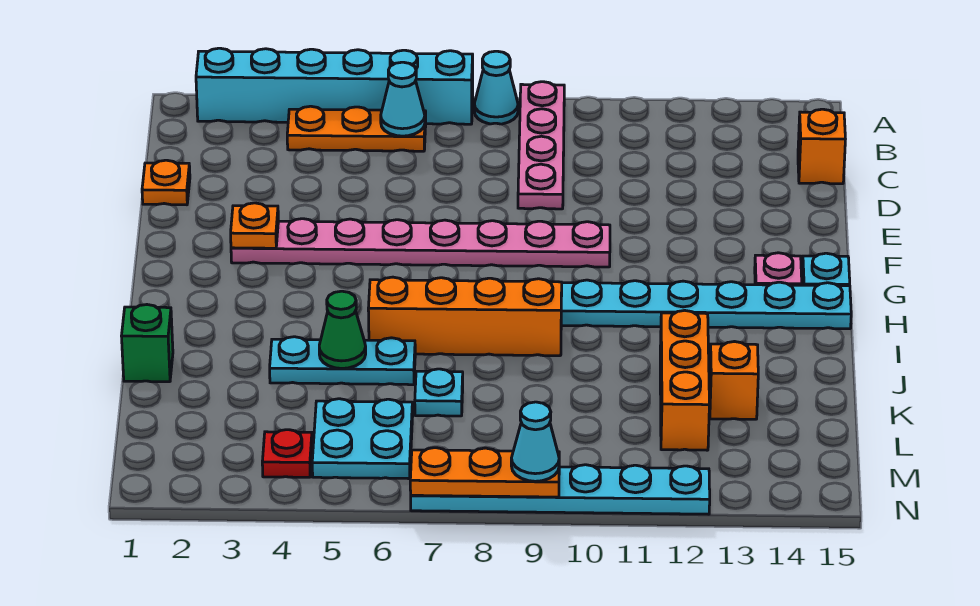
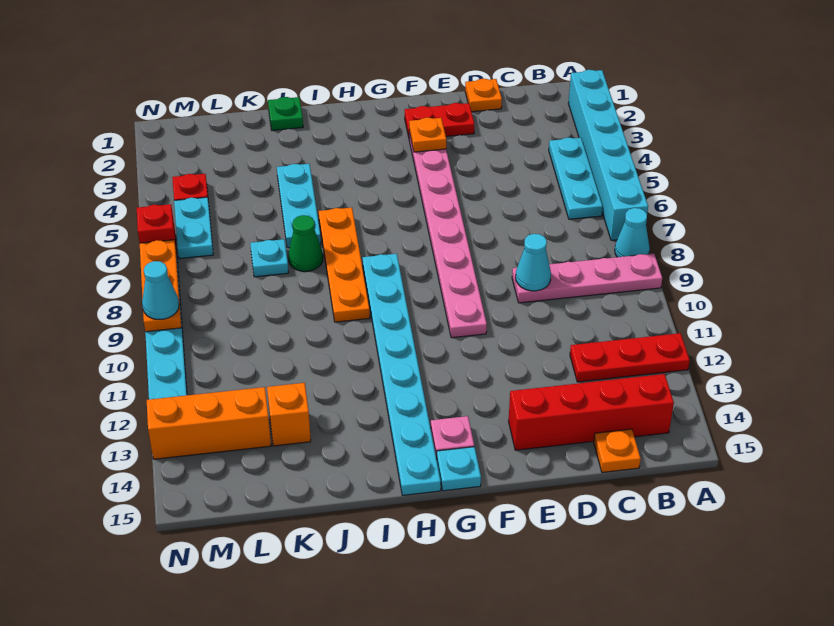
none -> red plate A12:C12 level 1
orange plate B4:B6 level 1 -> cyan plate B4:B6 level 1
cyan cone B6 level 2 -> cyan cone D9 level 2
none -> red brick B14:E14 level 1
orange brick C15 level 1 -> orange plate C15 level 1
none -> red plate E2:F2 level 1
orange brick I6:I9 level 1 -> orange plate I6:I9 level 1
green brick J1 level 1 -> green plate J1 level 1
green cone J5 level 2 -> green cone J7 level 1
orange brick J12:L12 level 1 -> orange brick L13:N13 level 1
cyan plate L5:M6 level 1 -> cyan plate M5:M6 level 1
none -> red brick N6 level 1

